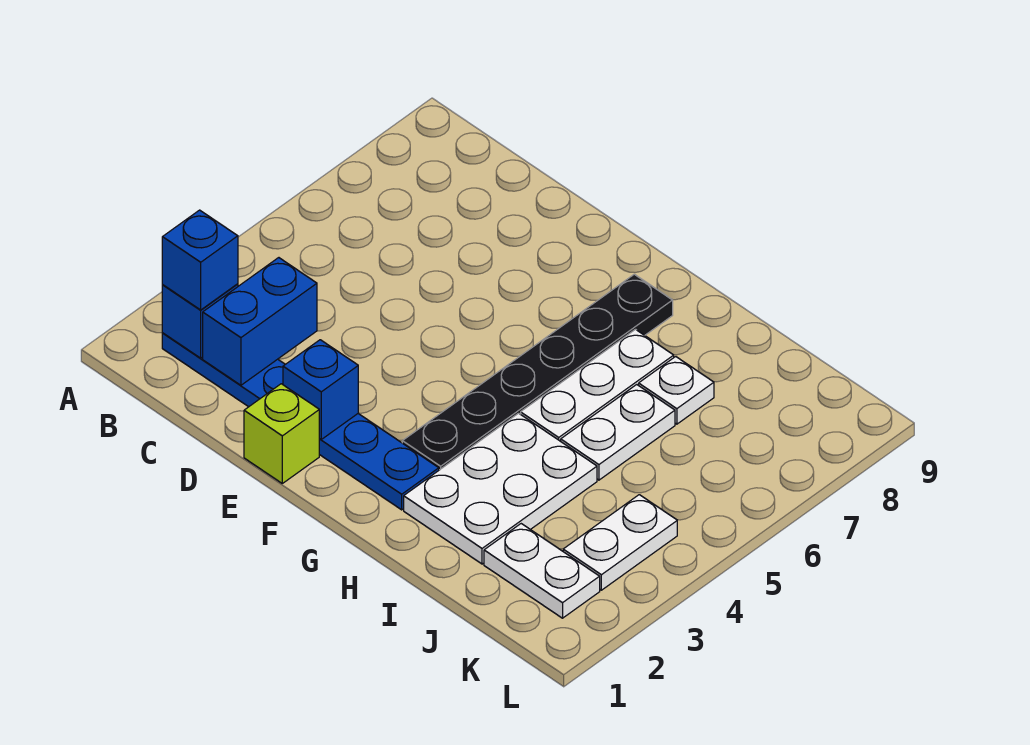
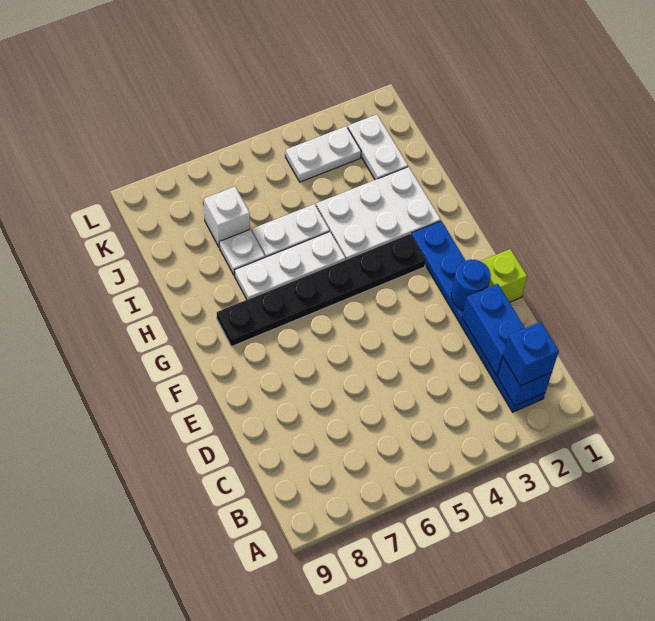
blue brick C2:C3 level 2 -> blue brick C2:D2 level 2
blue brick E2 level 2 -> blue round brick E2 level 2
none -> white brick J7 level 1

